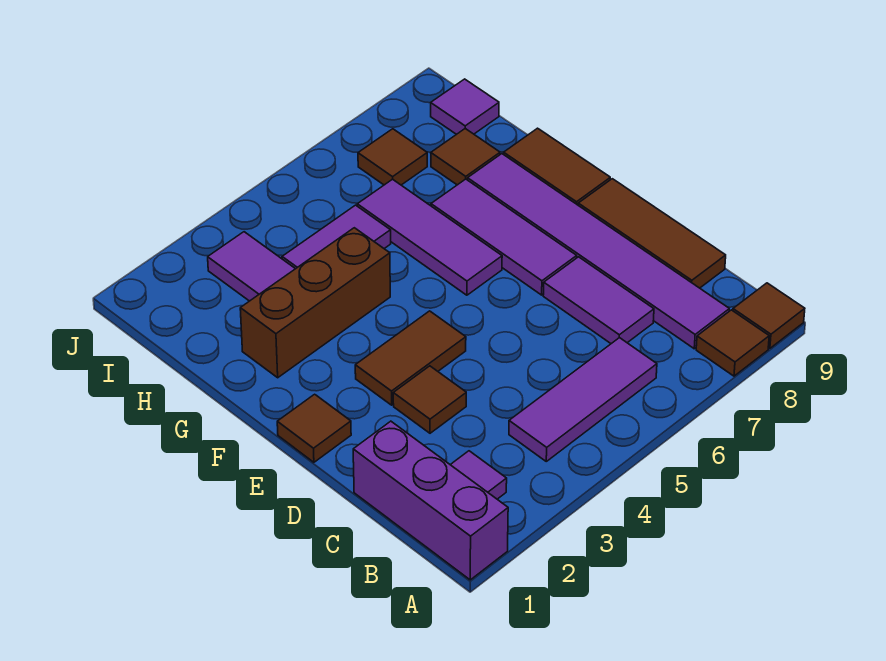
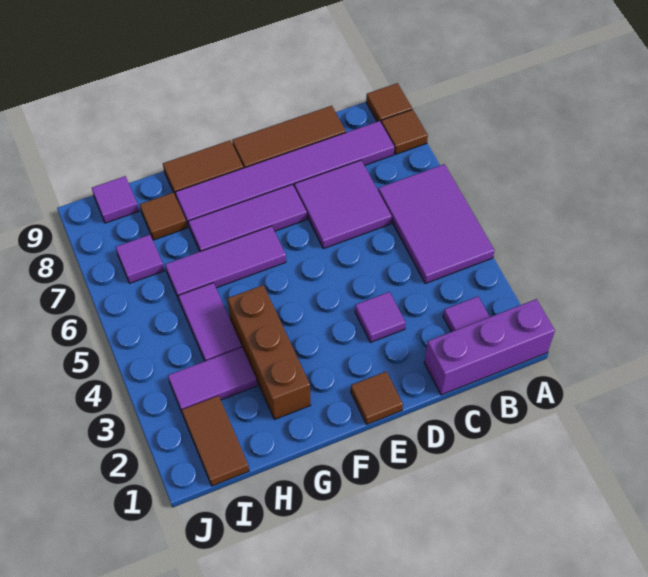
purple tile B4:B6 level 1 -> purple tile A4:B6 level 1
purple tile C7:D7 level 1 -> purple tile C6:D7 level 1
brown tile D3 level 1 -> purple tile D3 level 1
brown tile E3:E4 level 1 -> brown tile I1:I2 level 1
brown tile I7 level 1 -> purple tile I7 level 1

